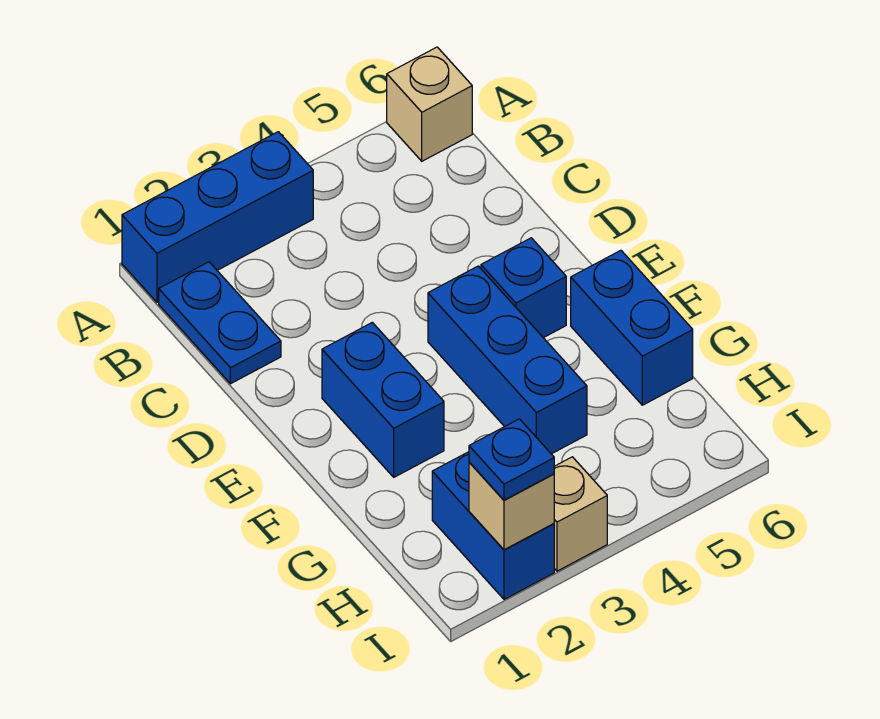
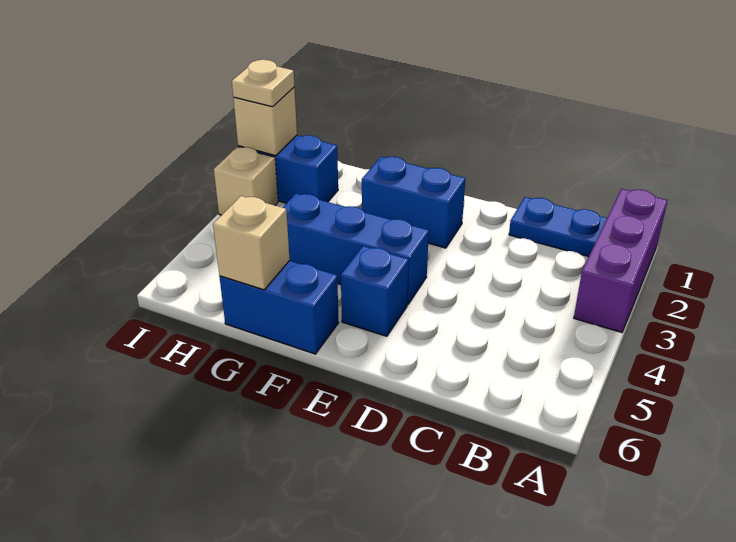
blue brick A1:A3 level 1 -> purple brick A1:A3 level 1
tan brick A6 level 1 -> tan brick G6 level 2
blue plate I2 level 3 -> tan plate I2 level 3

